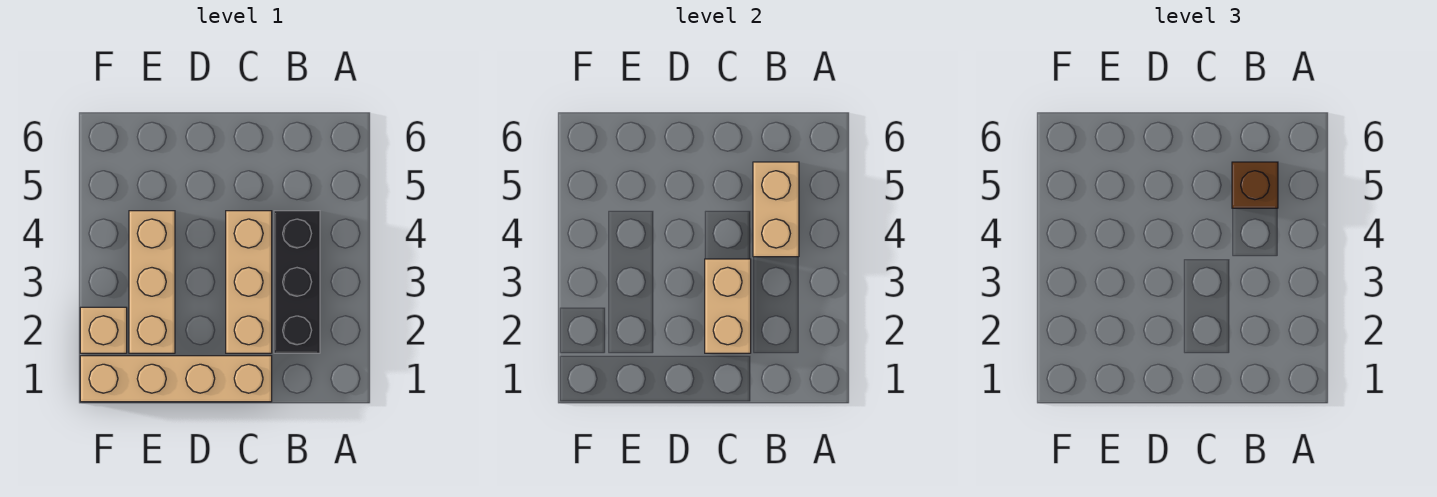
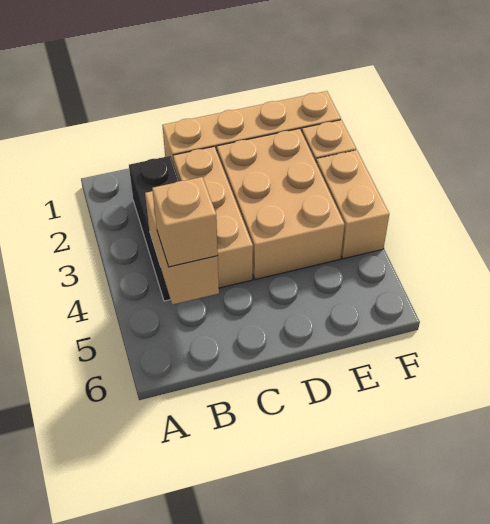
brown brick B5 level 3 -> tan brick B5 level 3
tan brick C2:C3 level 2 -> tan brick F3:F4 level 1
tan brick E2:E4 level 1 -> tan brick D2:E4 level 1

